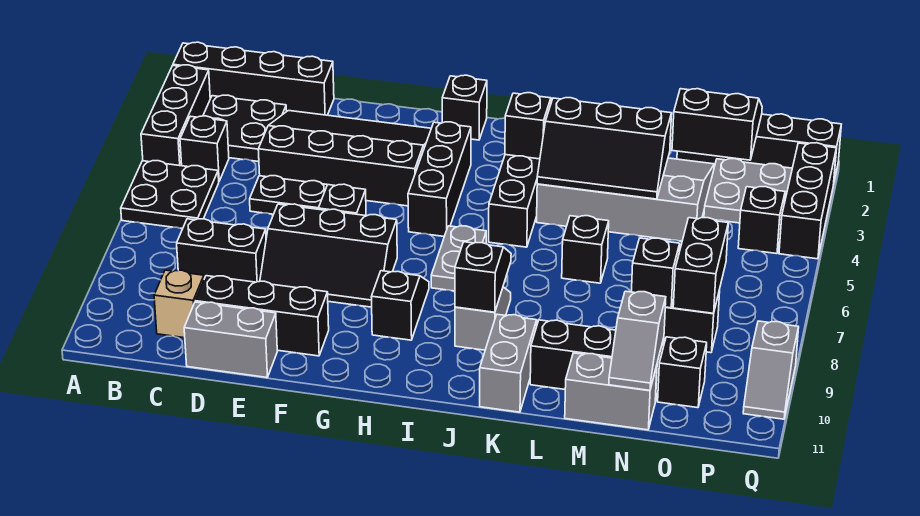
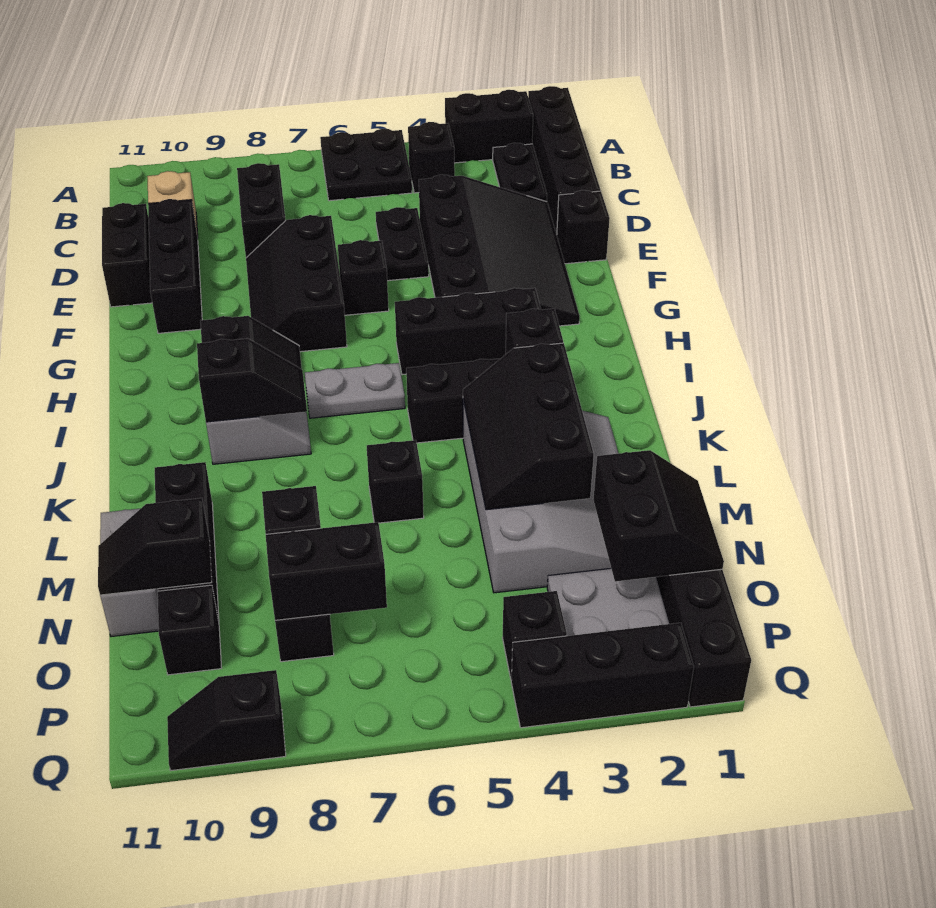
black brick A2:A4 level 1 -> black brick A2:A3 level 1
black plate B2:C3 level 1 -> black plate B2:C2 level 1
grey brick D11:E11 level 1 -> black brick D11:E11 level 1
black brick H1 level 1 -> black brick E1 level 1
grey brick K10:K11 level 1 -> none
grey slope N10:N11 level 2 top 10 -> black slope N10:N11 level 2 top 10
grey slope Q9:Q10 level 1 top 9 -> black slope Q9:Q10 level 1 top 9

